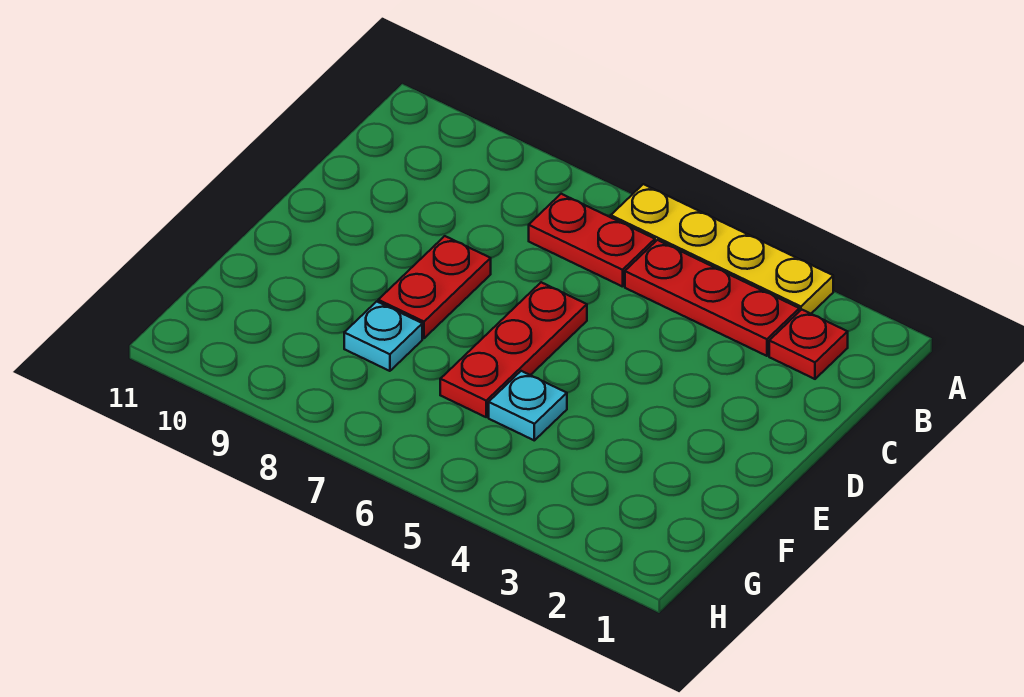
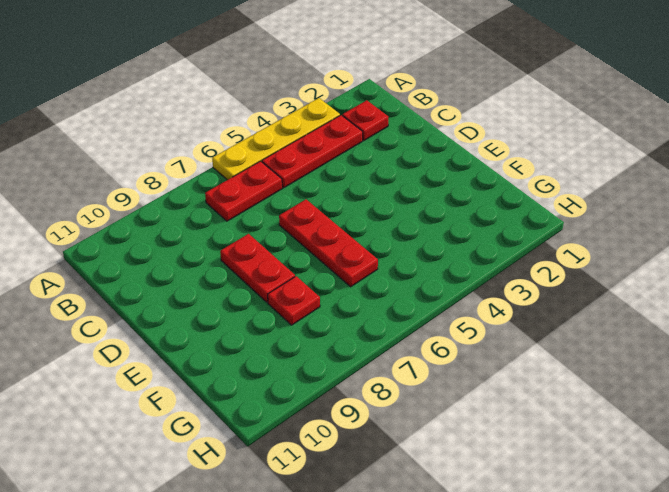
cyan plate F5 level 1 -> none
cyan plate F8 level 1 -> red plate F8 level 1

